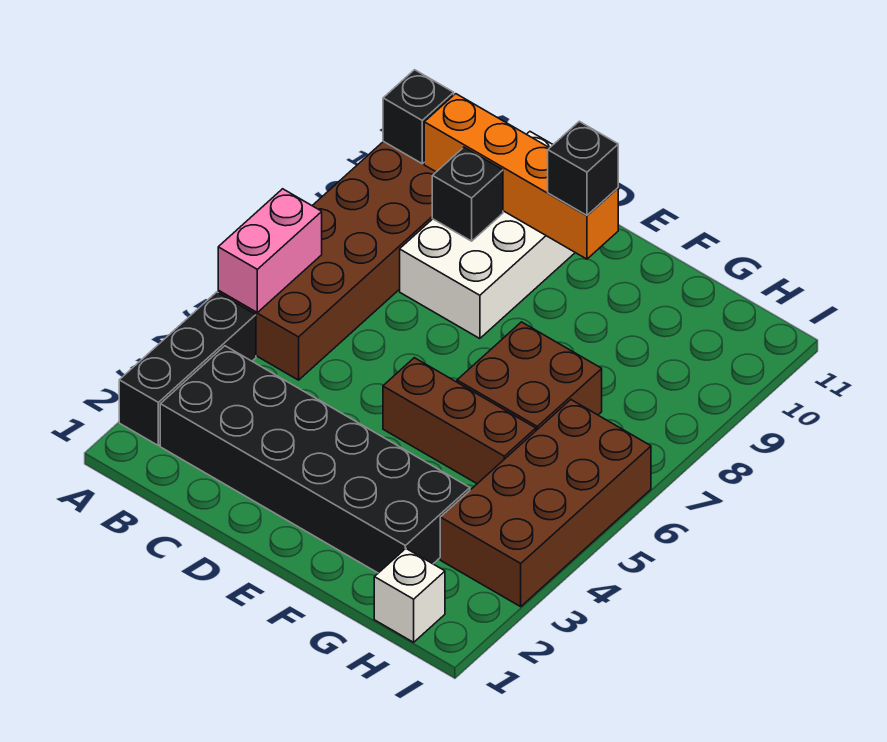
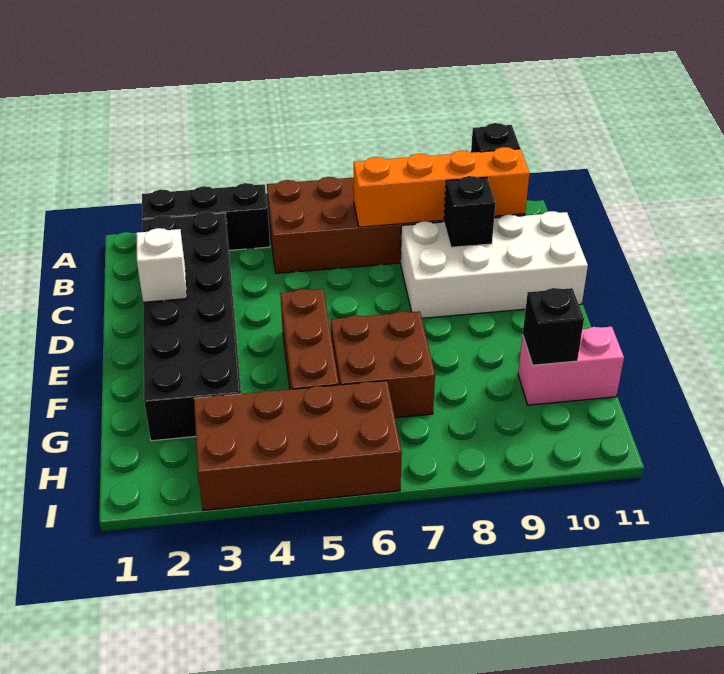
pink brick A5:A6 level 2 -> pink brick G10:G11 level 1
orange brick B10:E10 level 2 -> orange brick B7:B10 level 2
black brick E10 level 3 -> black brick G10 level 2
white brick H1 level 1 -> white brick D2 level 2

